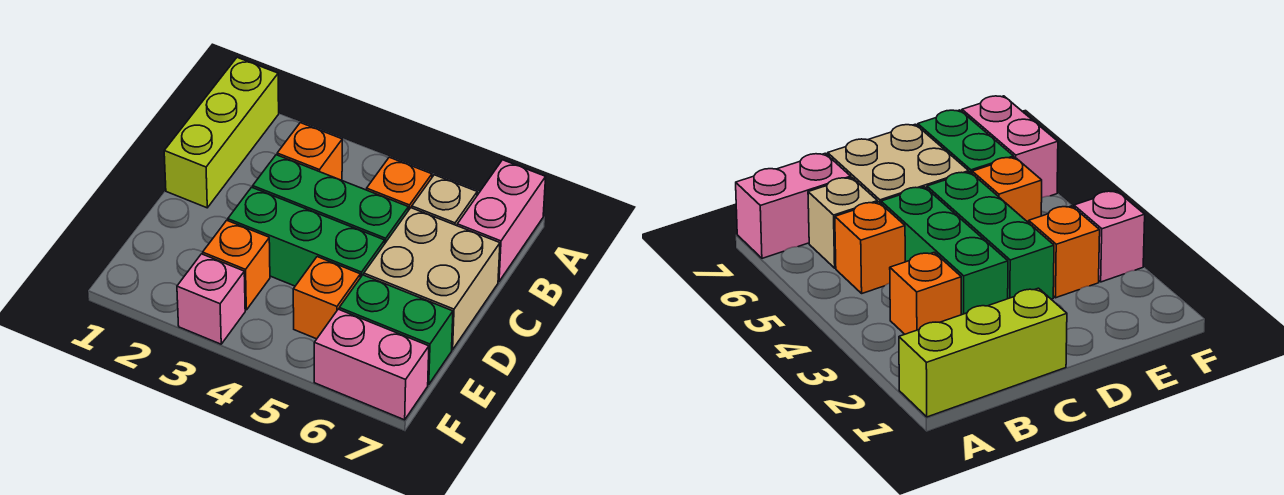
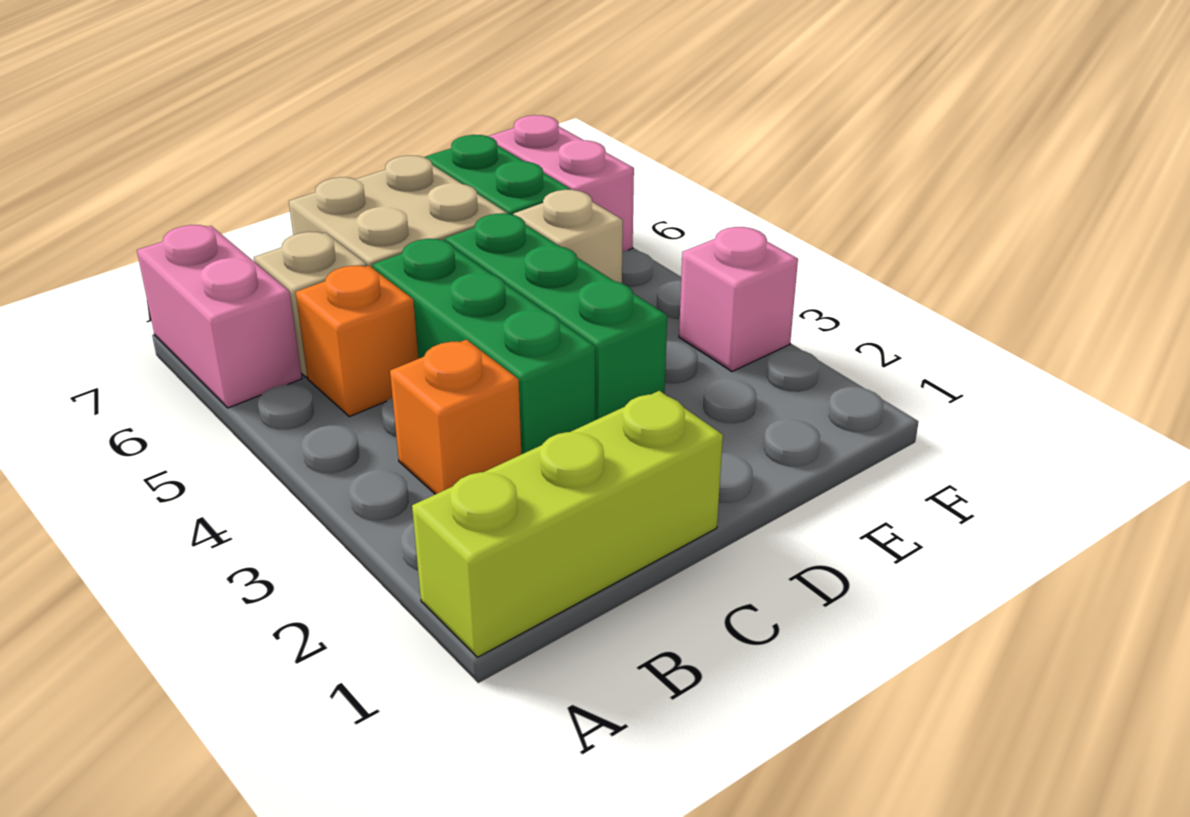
pink brick A7:B7 level 1 -> pink brick A6:A7 level 1
orange brick E3 level 1 -> none
orange brick E5 level 1 -> tan brick E5 level 1

